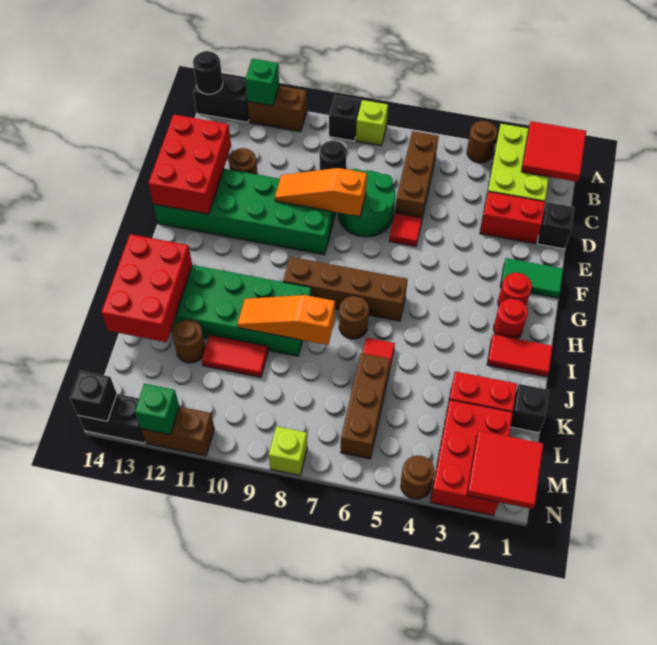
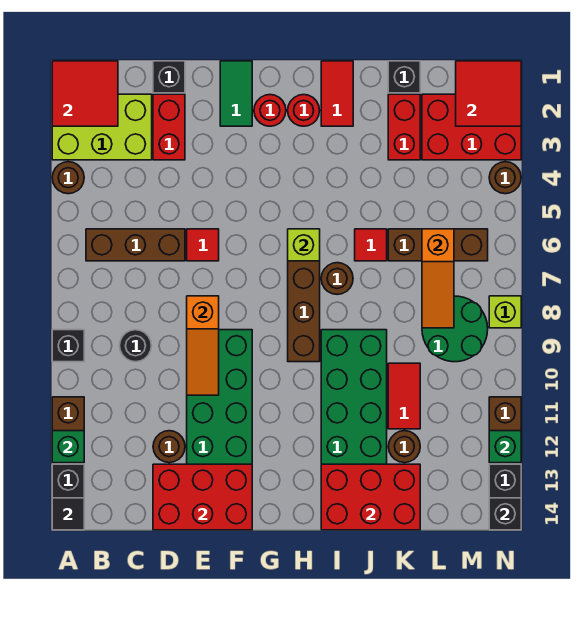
lime brick A8 level 1 -> lime brick H6 level 2
black round brick A14 level 2 -> black tile A14 level 2
green round brick D7:E8 level 1 -> green round brick L8:M9 level 1
orange slope J8:J10 level 2 top 8 -> orange slope L6:L8 level 2 top 6

